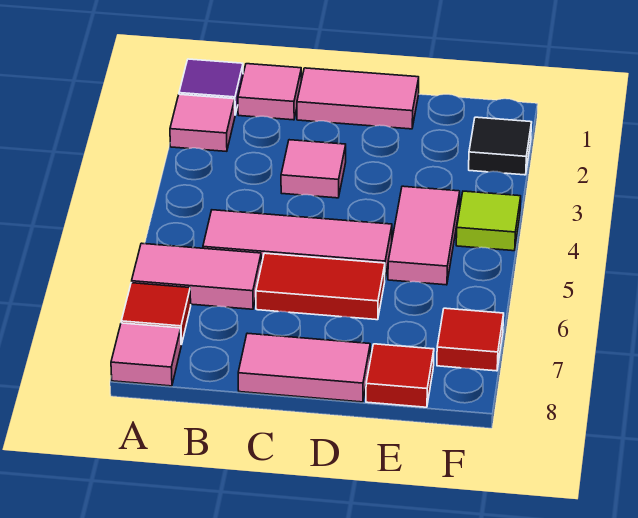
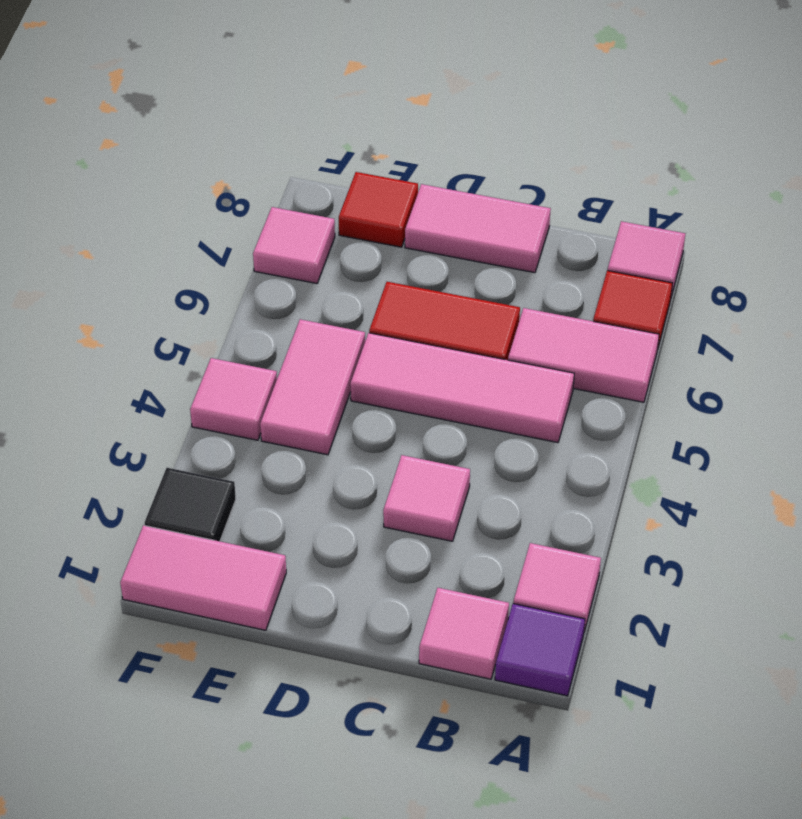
pink tile C1:D1 level 1 -> pink tile E1:F1 level 1
lime tile F4 level 1 -> pink tile F4 level 1
red tile F7 level 1 -> pink tile F7 level 1

